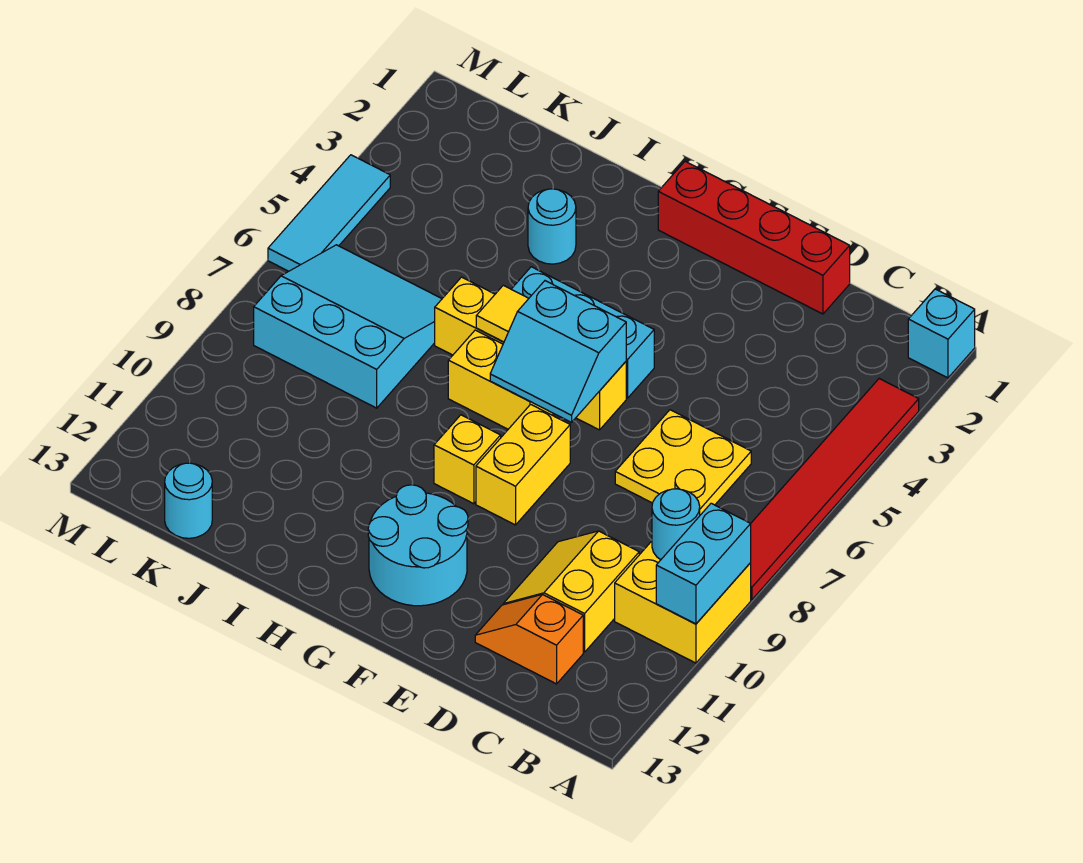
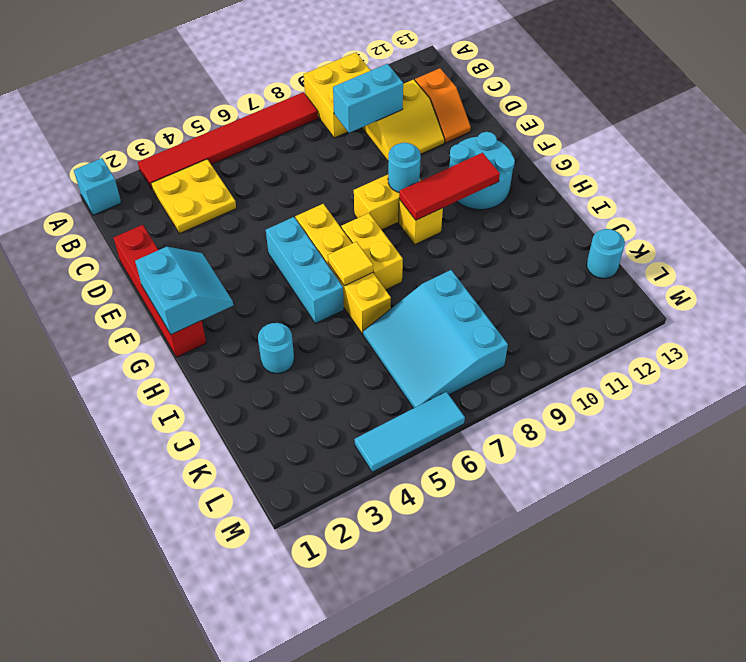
cyan brick A9:A10 level 2 -> cyan brick C9:C10 level 2
cyan round brick B9 level 2 -> cyan round brick F9 level 2
yellow plate C6:D7 level 1 -> yellow plate B3:C4 level 1
cyan slope F6:G7 level 2 top 6 -> cyan slope F1:G2 level 2 top 1
none -> red tile G9:G11 level 2

